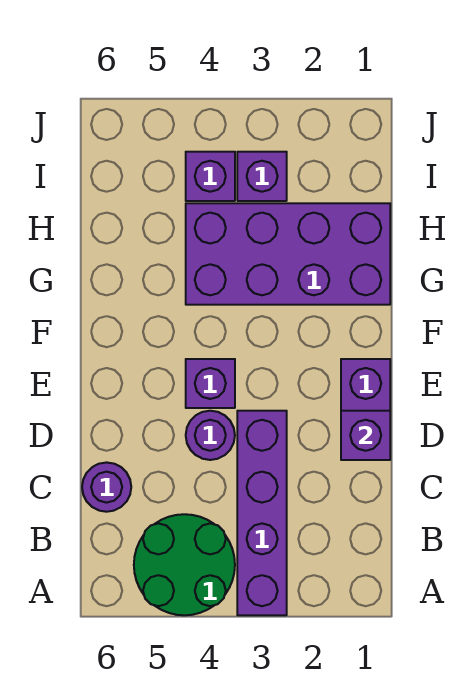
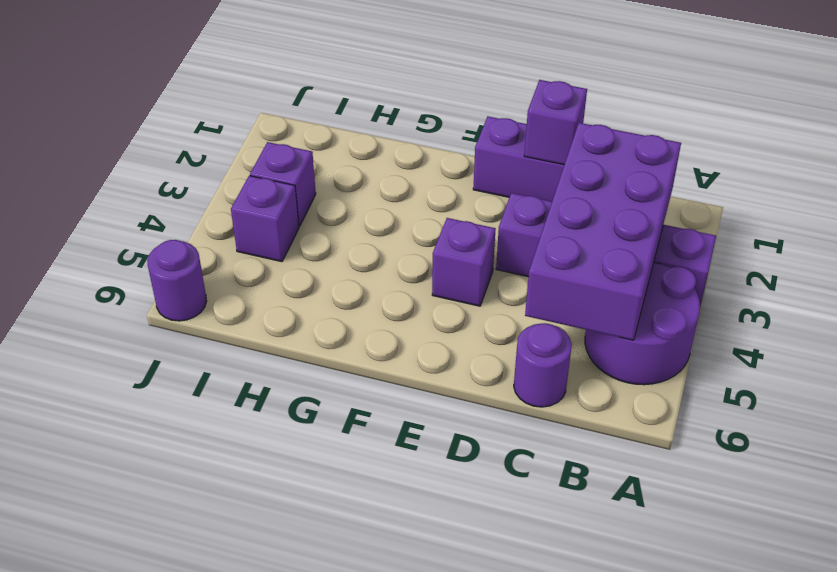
green round brick A4:B5 level 1 -> purple round brick A4:B5 level 1
purple round brick D4 level 1 -> purple round brick J6 level 1
purple brick G1:H4 level 1 -> purple brick B2:C5 level 2

